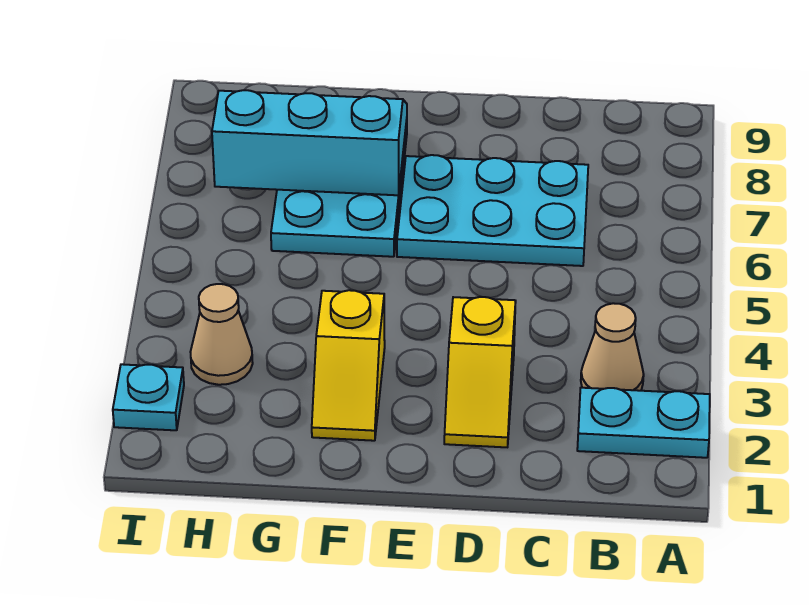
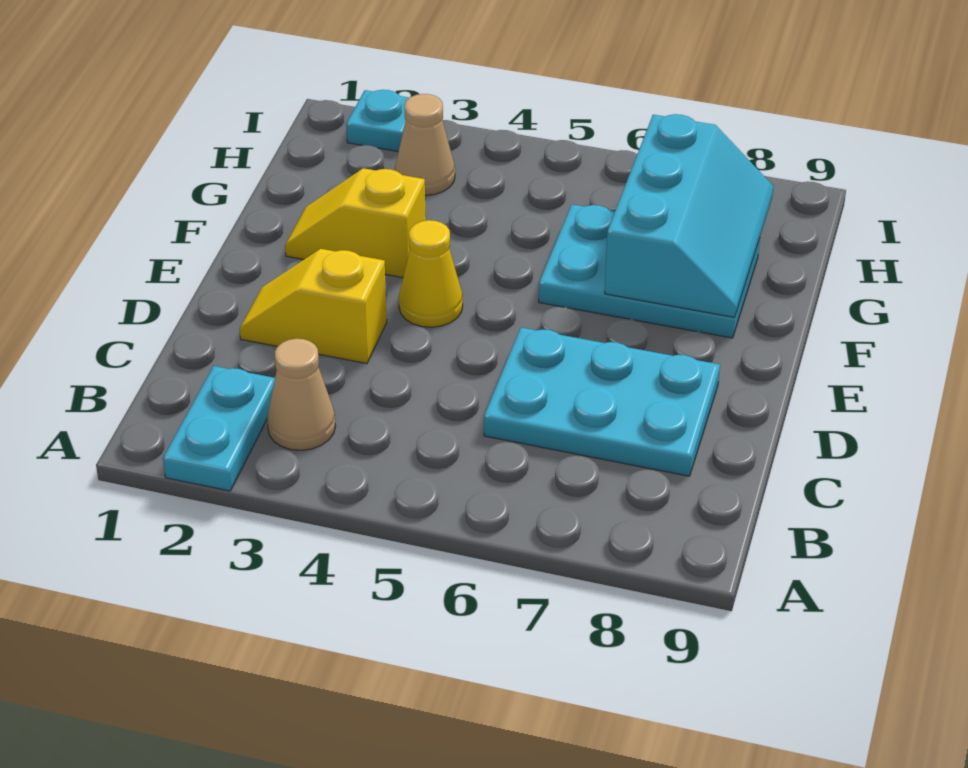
cyan plate C6:E7 level 1 -> cyan plate C6:D8 level 1
none -> yellow cone E4 level 1

